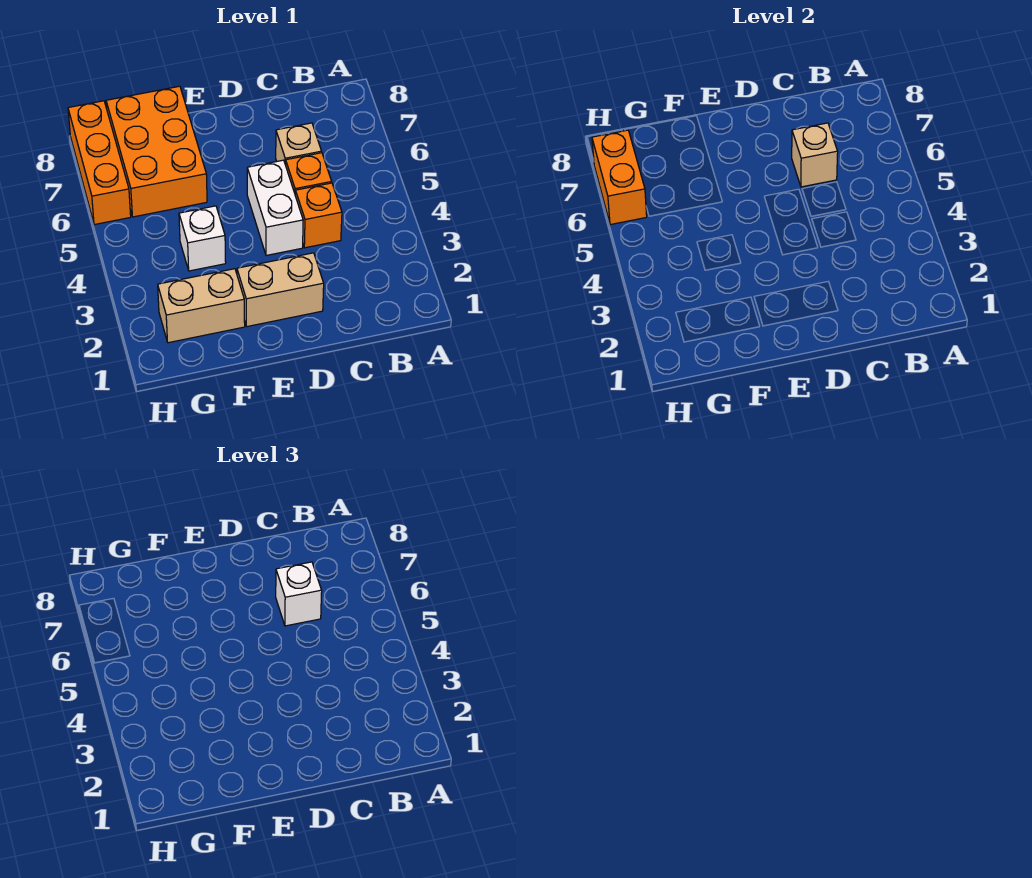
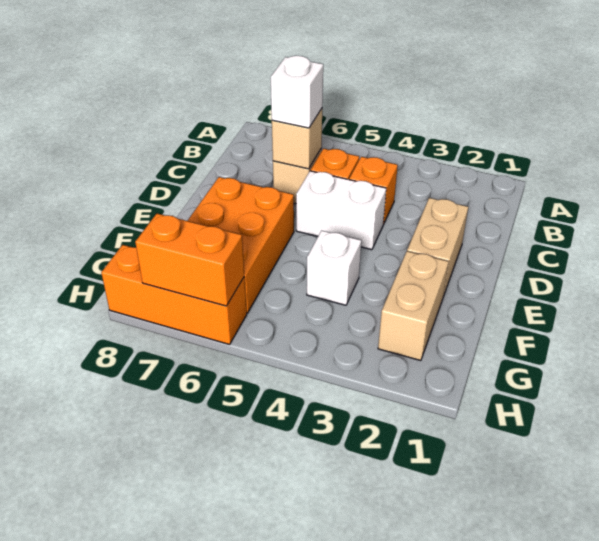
orange brick F6:G8 level 1 -> orange brick E6:G7 level 1

